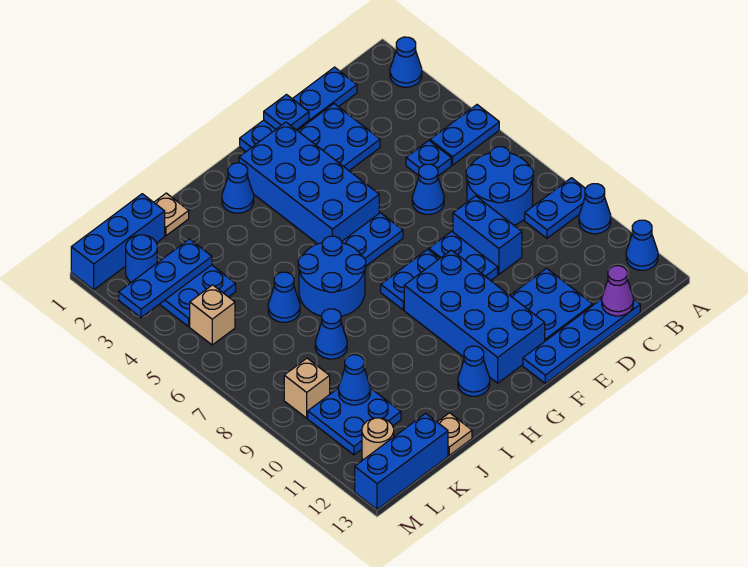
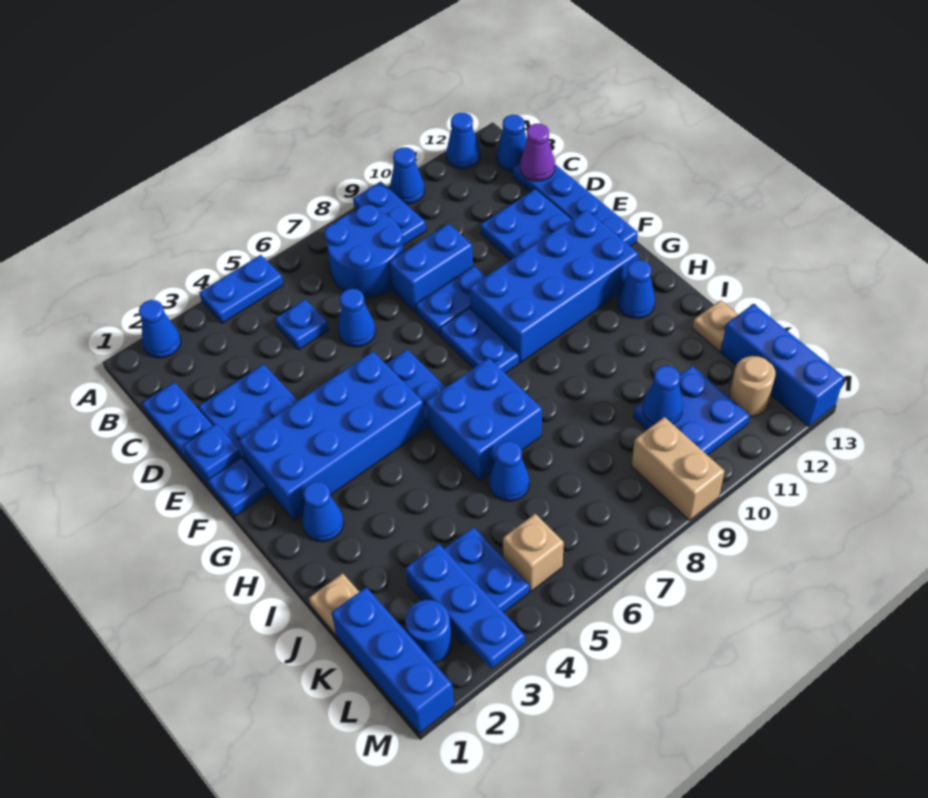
blue plate A5:B5 level 1 -> blue plate A4:A5 level 1
blue round brick H6:I7 level 1 -> blue brick H6:I7 level 1
blue cone J8 level 1 -> blue cone B13 level 1
tan brick L9 level 1 -> tan brick L9:M9 level 1

